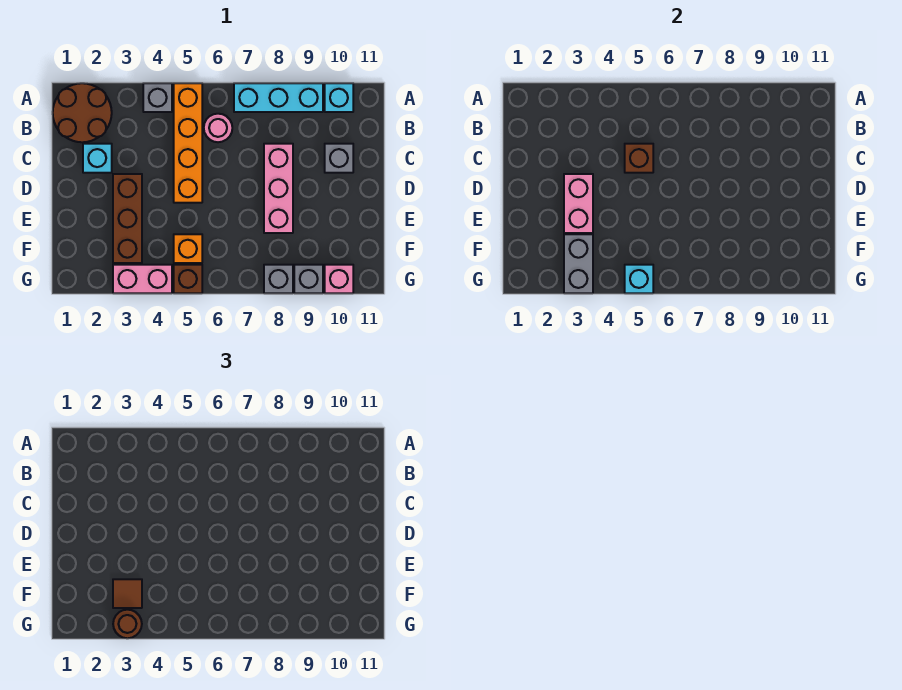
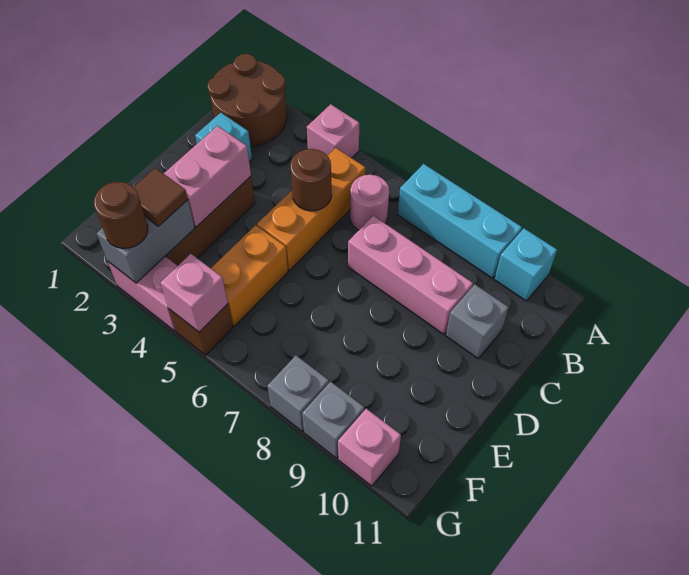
grey brick A4 level 1 -> pink brick A4 level 1
orange brick A5:D5 level 1 -> orange brick B5:D5 level 1
brown brick C5 level 2 -> brown round brick C5 level 2
pink brick C8:E8 level 1 -> pink brick C7:C9 level 1
orange brick F5 level 1 -> orange brick E5:F5 level 1
cyan brick G5 level 2 -> pink brick G5 level 2

